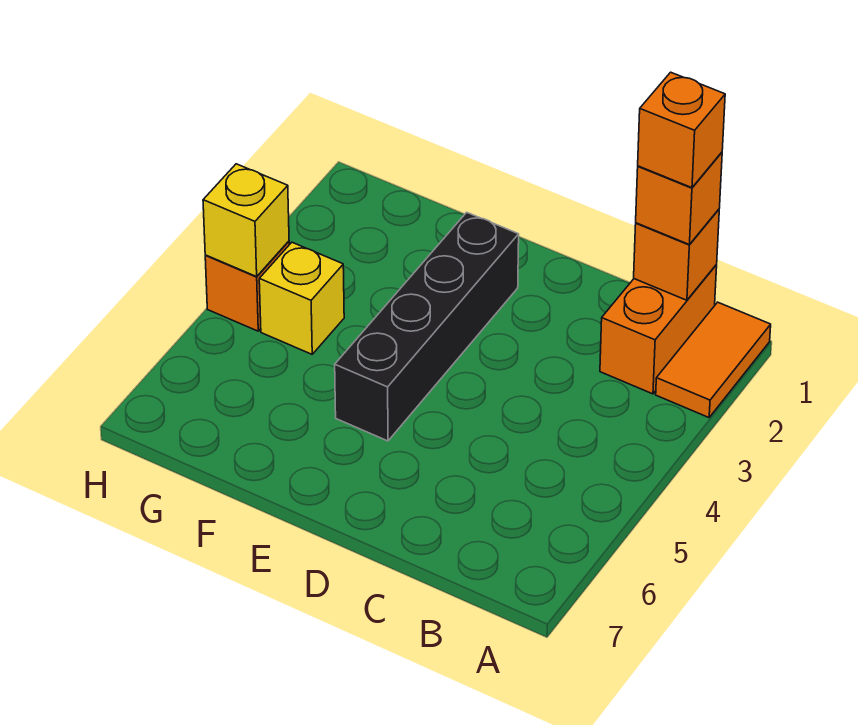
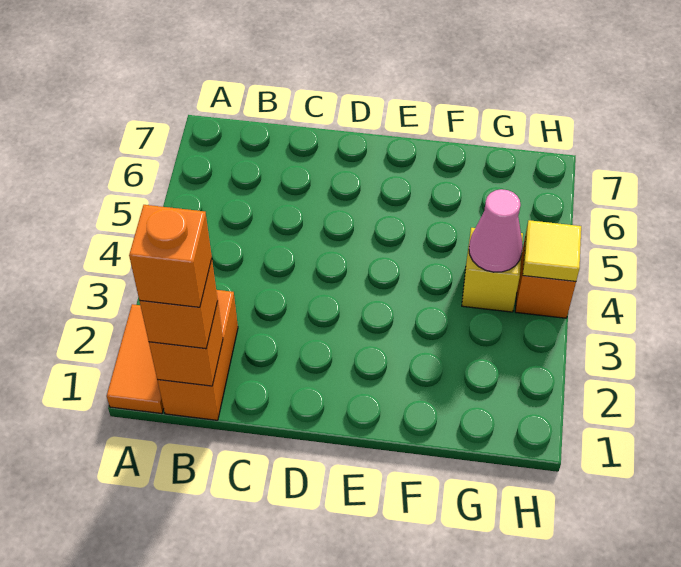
black brick E2:E5 level 1 -> none
none -> pink cone G4 level 2
yellow brick H4 level 2 -> yellow tile H4 level 2

